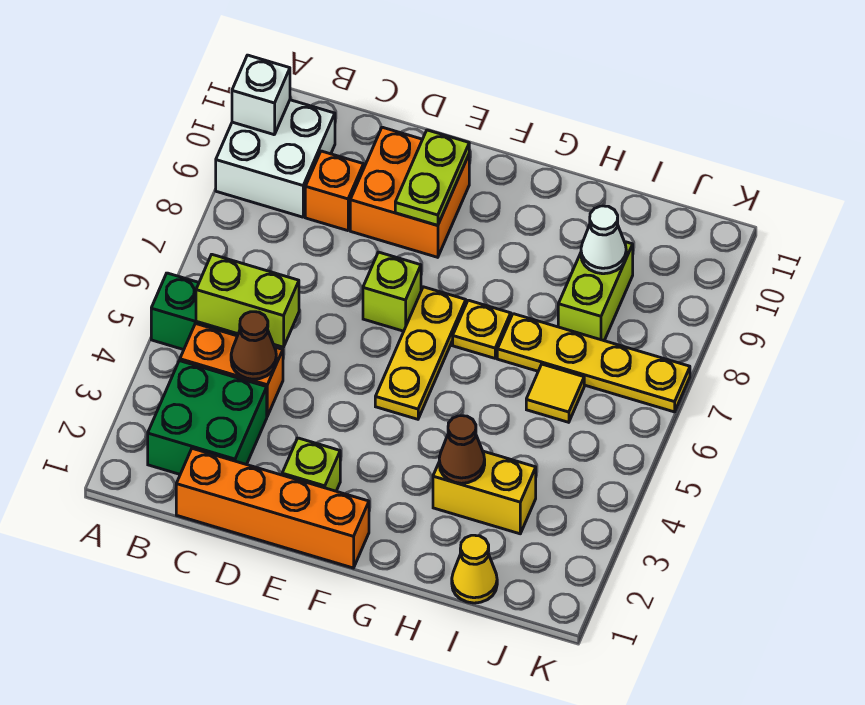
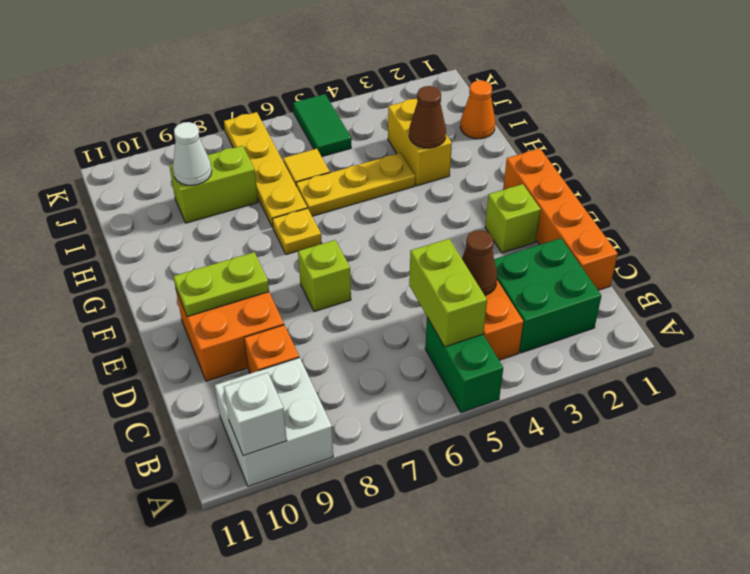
yellow plate F5:F7 level 1 -> yellow plate H4:H6 level 1
yellow cone I1 level 1 -> orange cone I1 level 1
none -> green tile J5:K5 level 1

